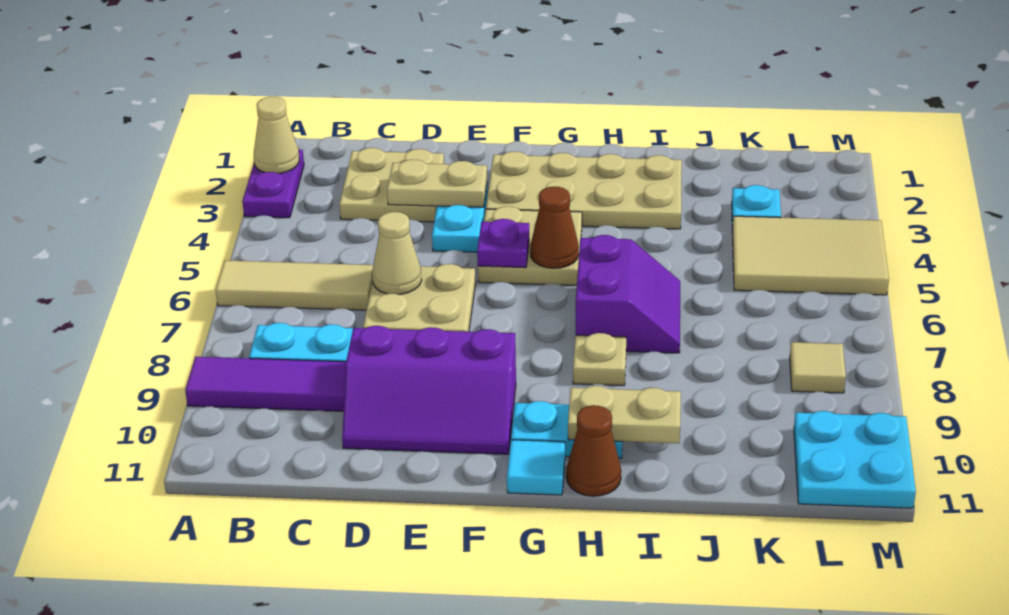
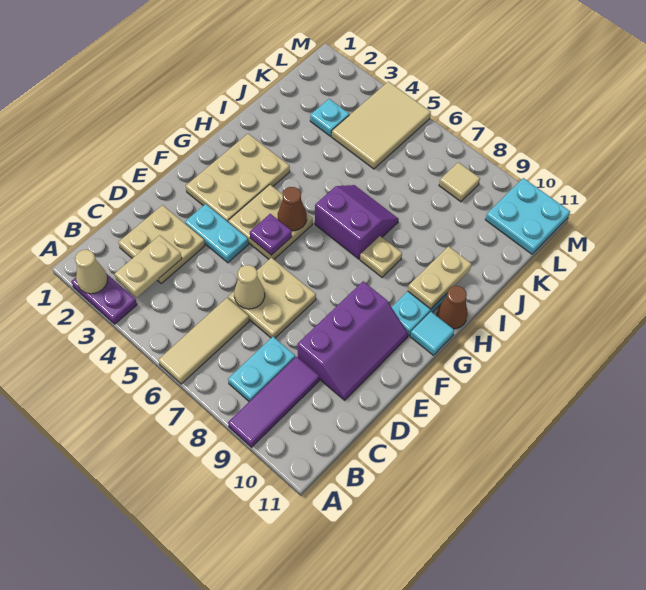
tan plate D3:E3 level 2 -> tan plate B3:C3 level 2
tan plate F2:I3 level 1 -> tan plate F2:H3 level 1

